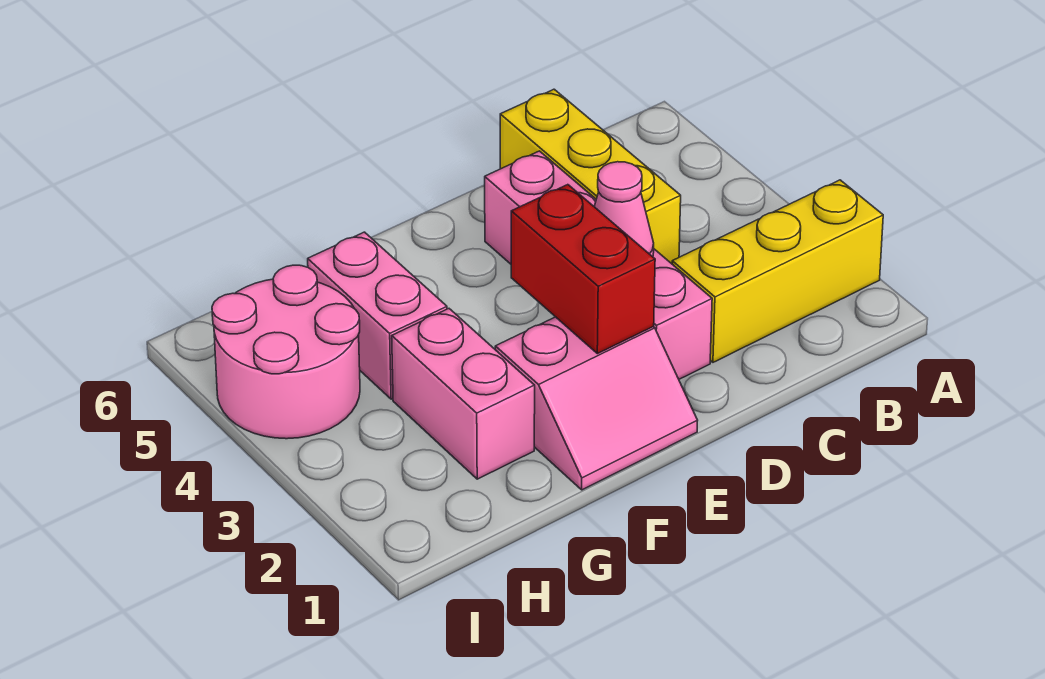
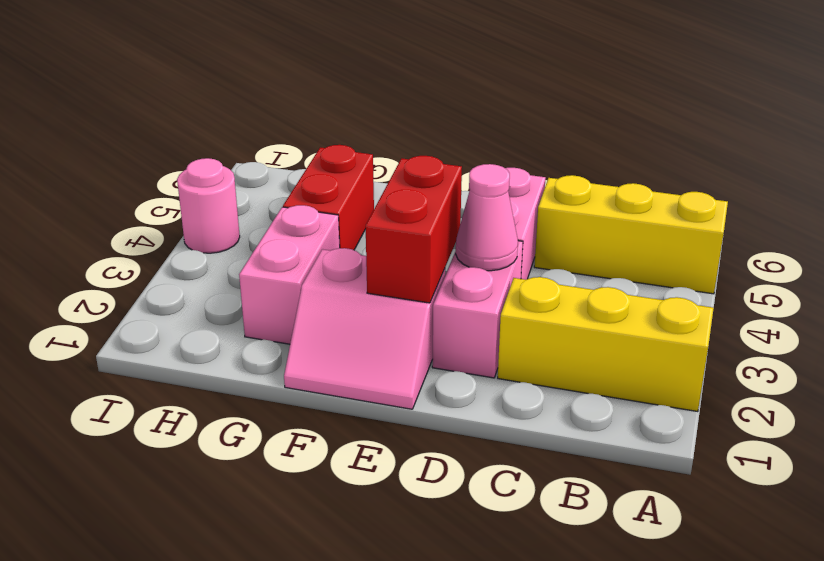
yellow brick C4:C6 level 1 -> yellow brick A5:C5 level 1
pink brick G4:G5 level 1 -> red brick G4:G5 level 1
pink round brick H4:I5 level 1 -> pink round brick I4 level 1

